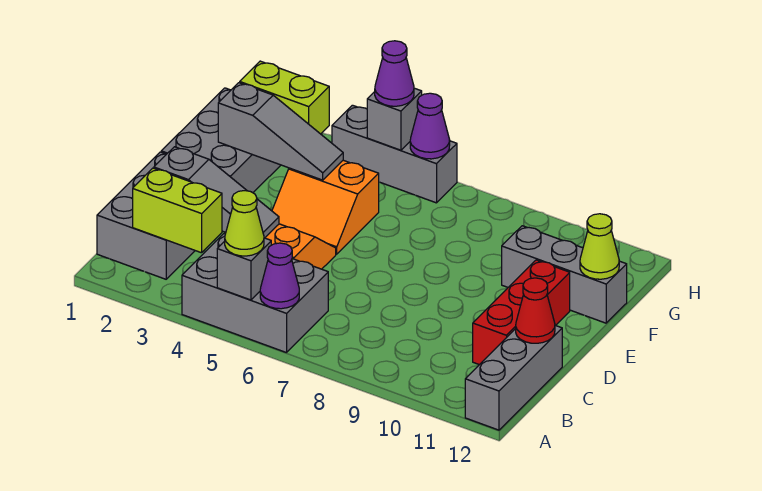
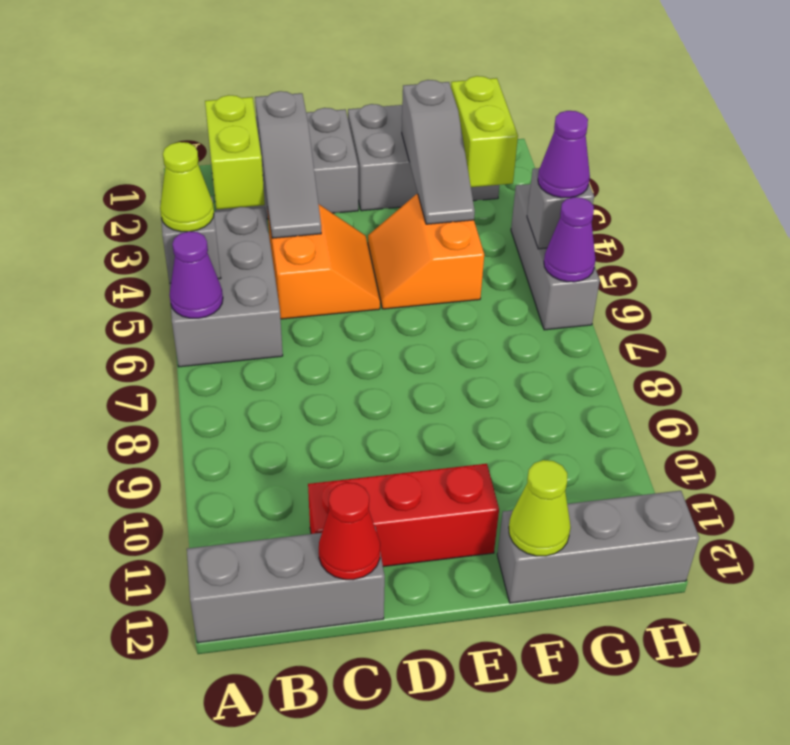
grey brick F10:F12 level 1 -> grey brick F12:H12 level 1

